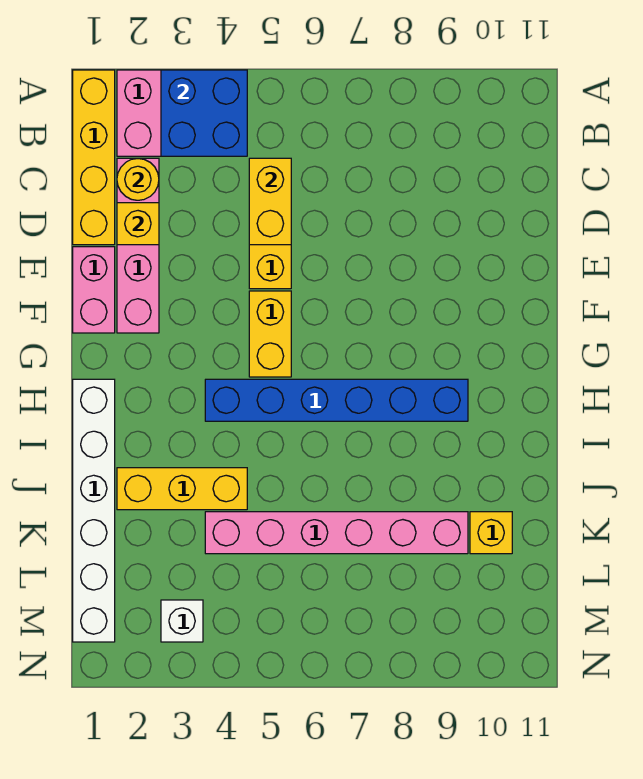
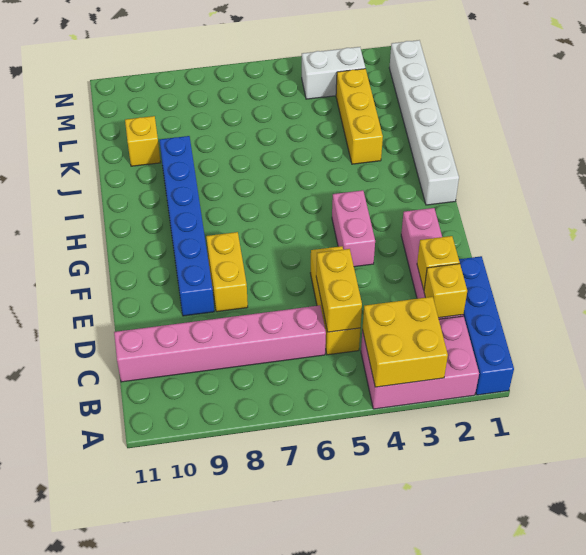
yellow brick A1:D1 level 1 -> blue brick A1:D1 level 1
blue brick A3:B4 level 2 -> yellow brick A3:B4 level 2
yellow round brick C2 level 2 -> yellow brick C2 level 2
pink brick E1:F1 level 1 -> pink brick F4:G4 level 1
yellow brick F5:G5 level 1 -> yellow brick E8:F8 level 1
blue brick H4:H9 level 1 -> blue brick E9:J9 level 1
yellow brick J2:J4 level 1 -> yellow brick J3:L3 level 1
pink brick K4:K9 level 1 -> pink brick C6:C11 level 1
white brick M3 level 1 -> white brick M3:M4 level 1

